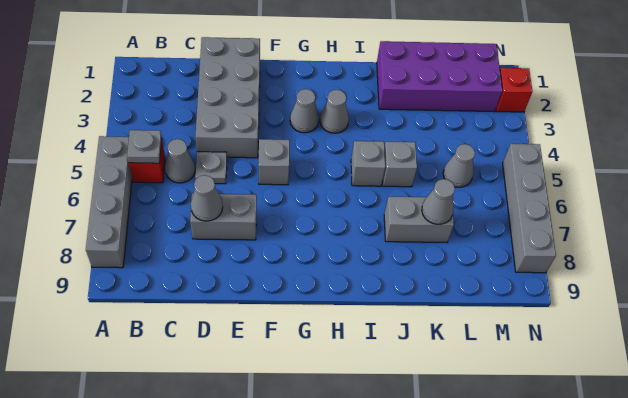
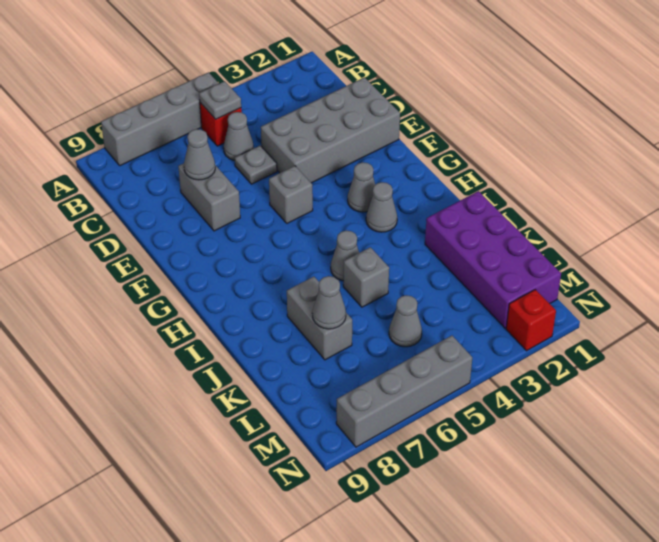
grey brick I5 level 1 -> grey cone I5 level 1

